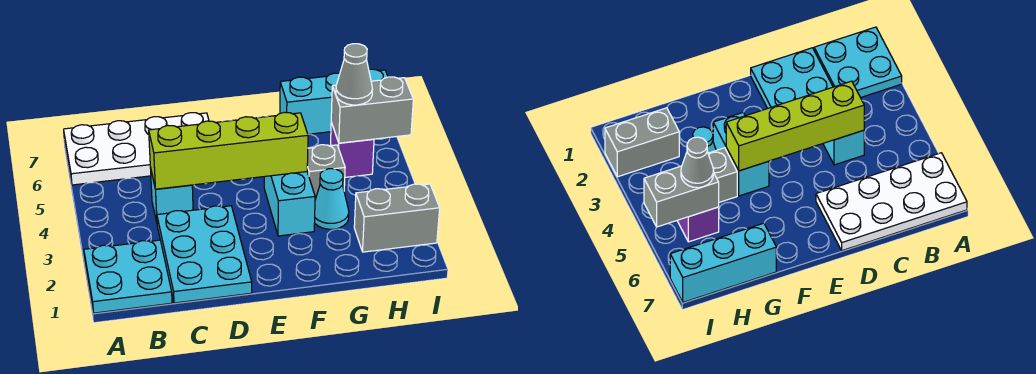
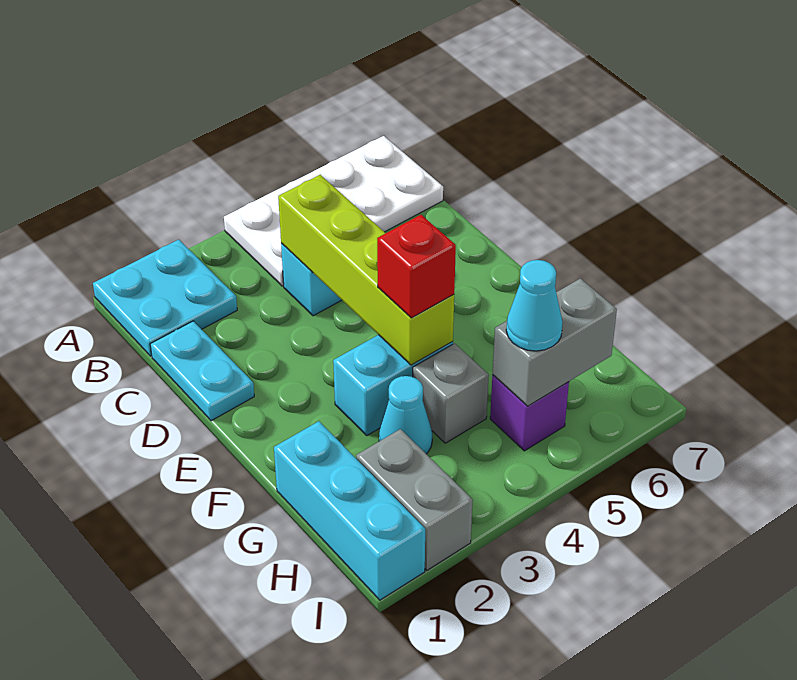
white plate A6:D7 level 1 -> white plate A4:B7 level 1
cyan plate C1:D3 level 1 -> cyan plate C1:D1 level 1
none -> red brick F4 level 3
cyan brick G7:I7 level 1 -> cyan brick G1:I1 level 1
grey brick H5:I5 level 2 -> grey brick H5:H6 level 2
grey cone H5 level 3 -> cyan cone H5 level 3

